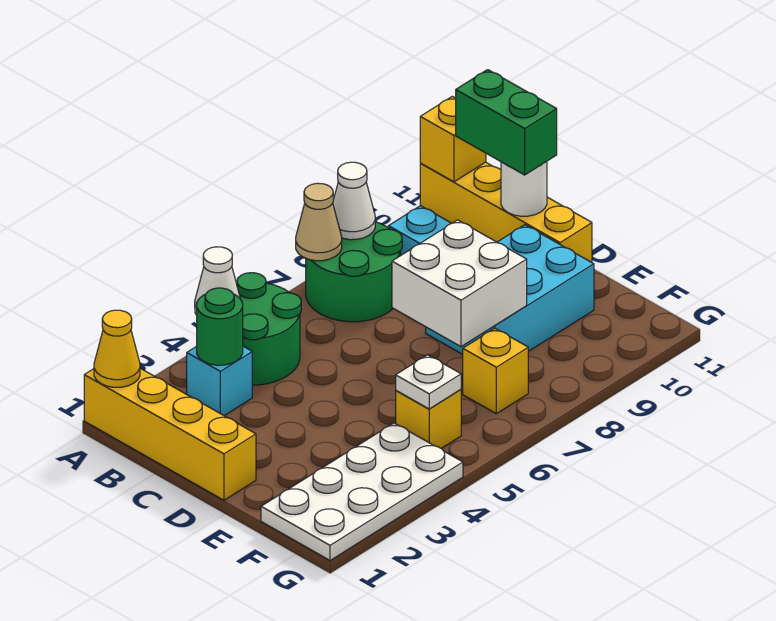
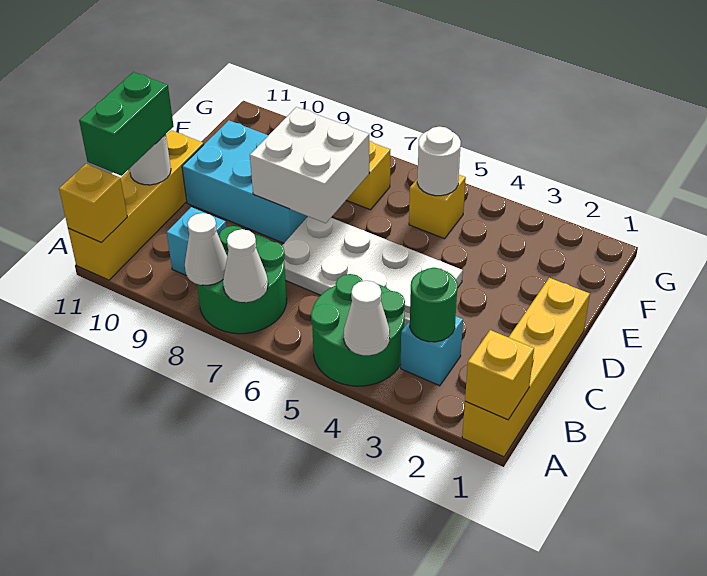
yellow cone A1 level 2 -> yellow brick A1 level 2
tan cone A7 level 2 -> white cone A7 level 2
white plate F1:G4 level 1 -> white plate C4:D7 level 1
white plate F5 level 2 -> white round brick F5 level 2

